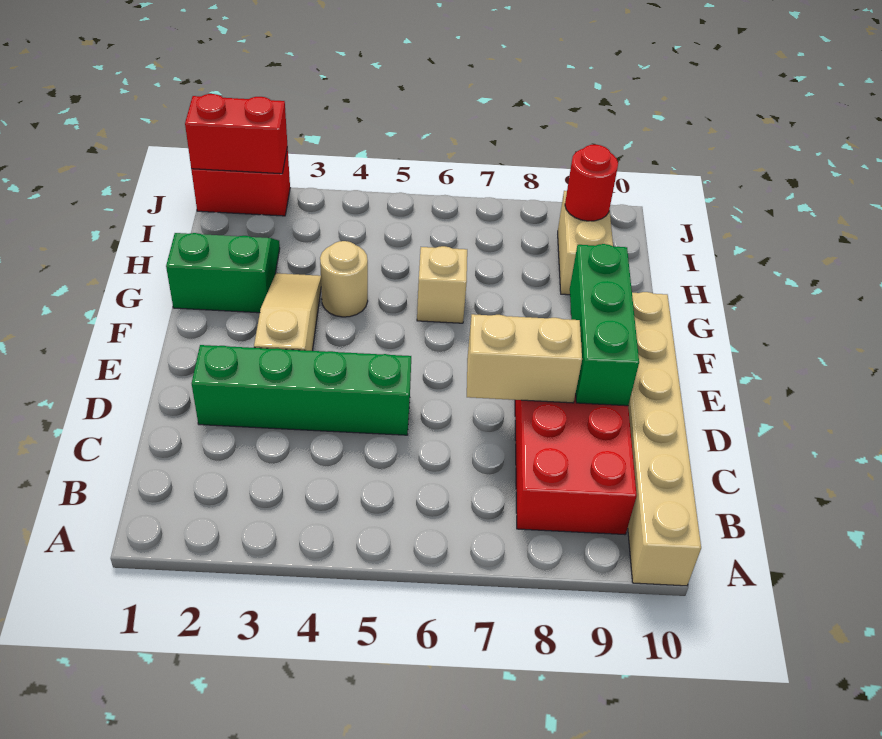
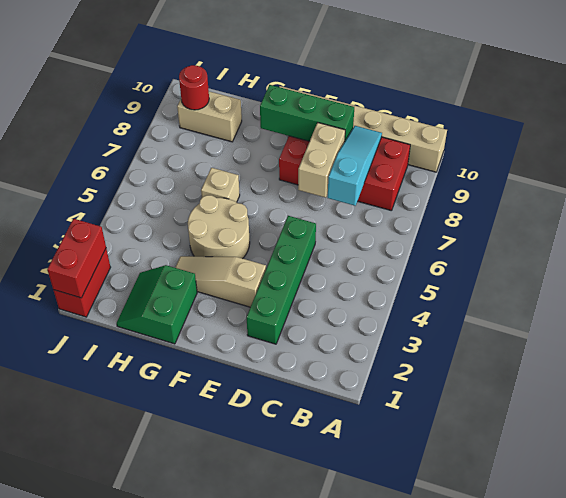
none -> cyan slope C7:C9 level 2 top 7
tan round brick G4 level 1 -> tan round brick F4:G5 level 1

